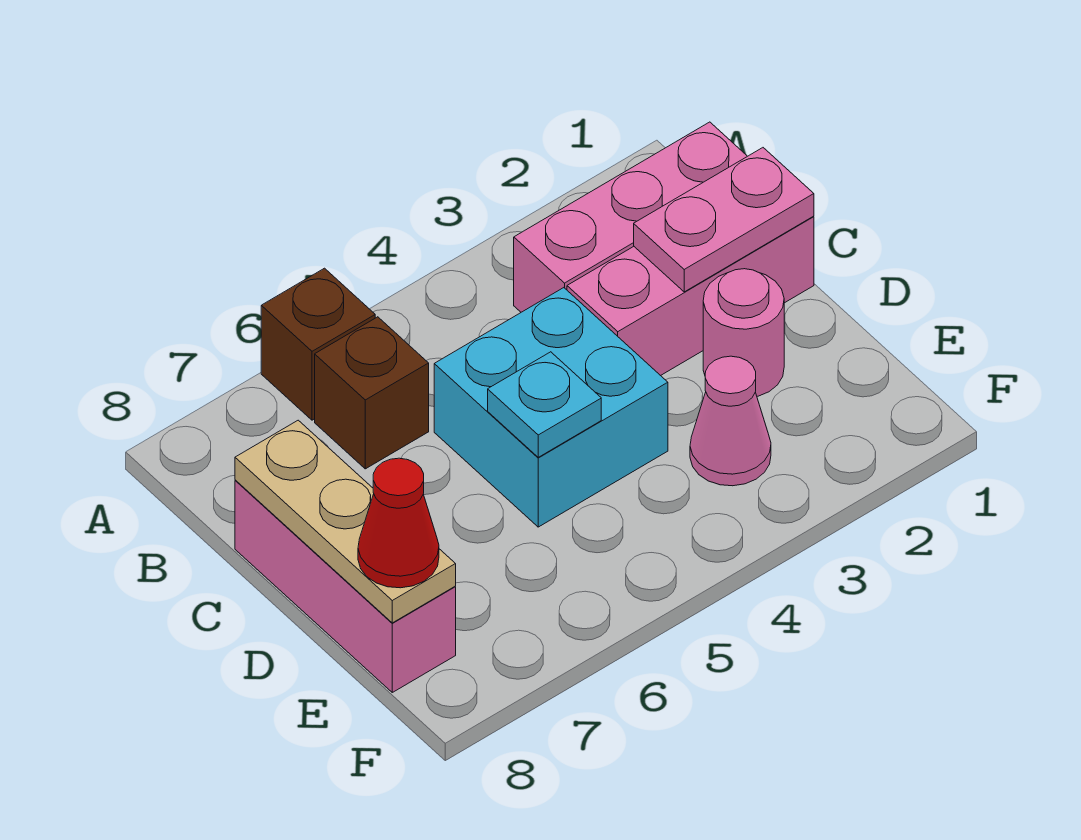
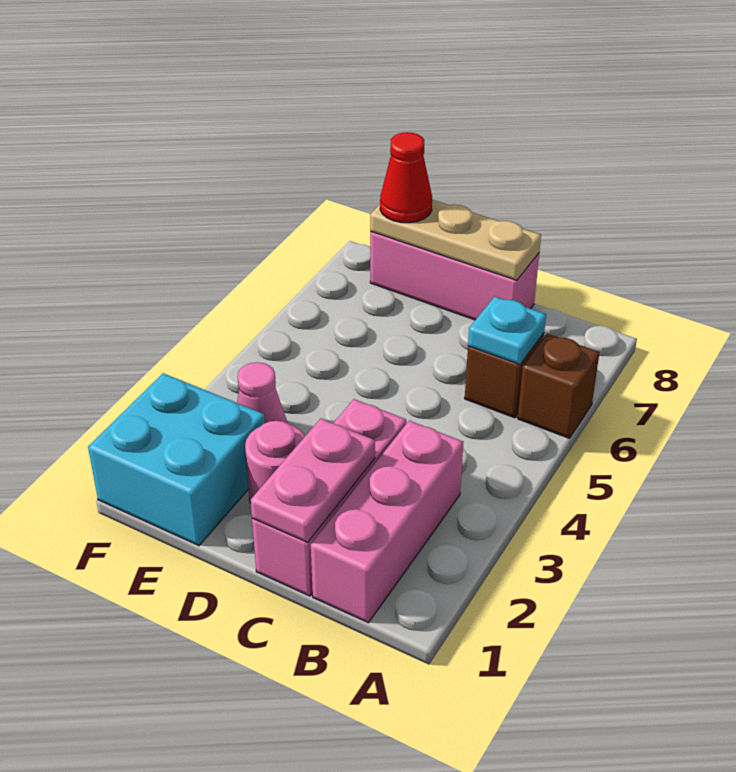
cyan brick C4:D5 level 1 -> cyan brick E1:F2 level 1
cyan plate D5 level 2 -> cyan plate B6 level 2

